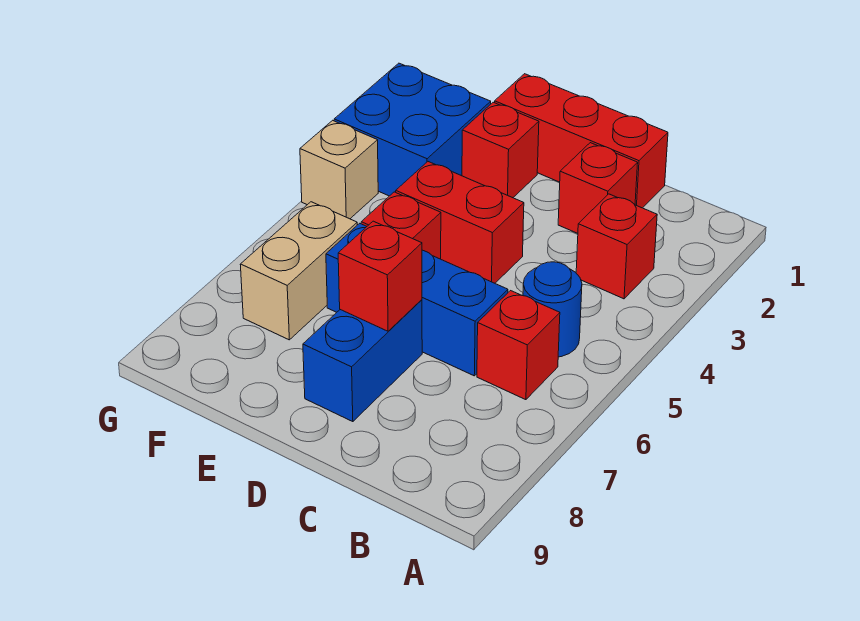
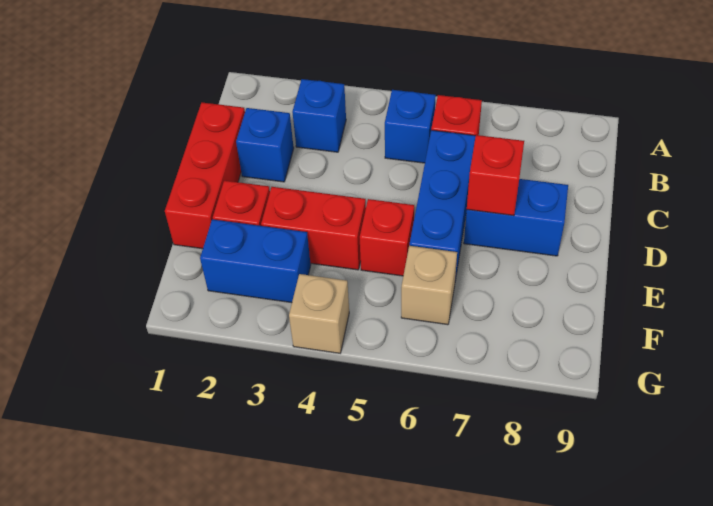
red brick B3 level 1 -> blue brick B3 level 1
blue round brick B5 level 1 -> blue brick B5 level 1
red brick C2 level 1 -> blue brick C2 level 1
red brick D4:E4 level 1 -> red brick E3:E4 level 1
blue brick F2:G3 level 1 -> blue brick F2:F3 level 1
tan brick F6:F7 level 1 -> tan brick F6 level 1

